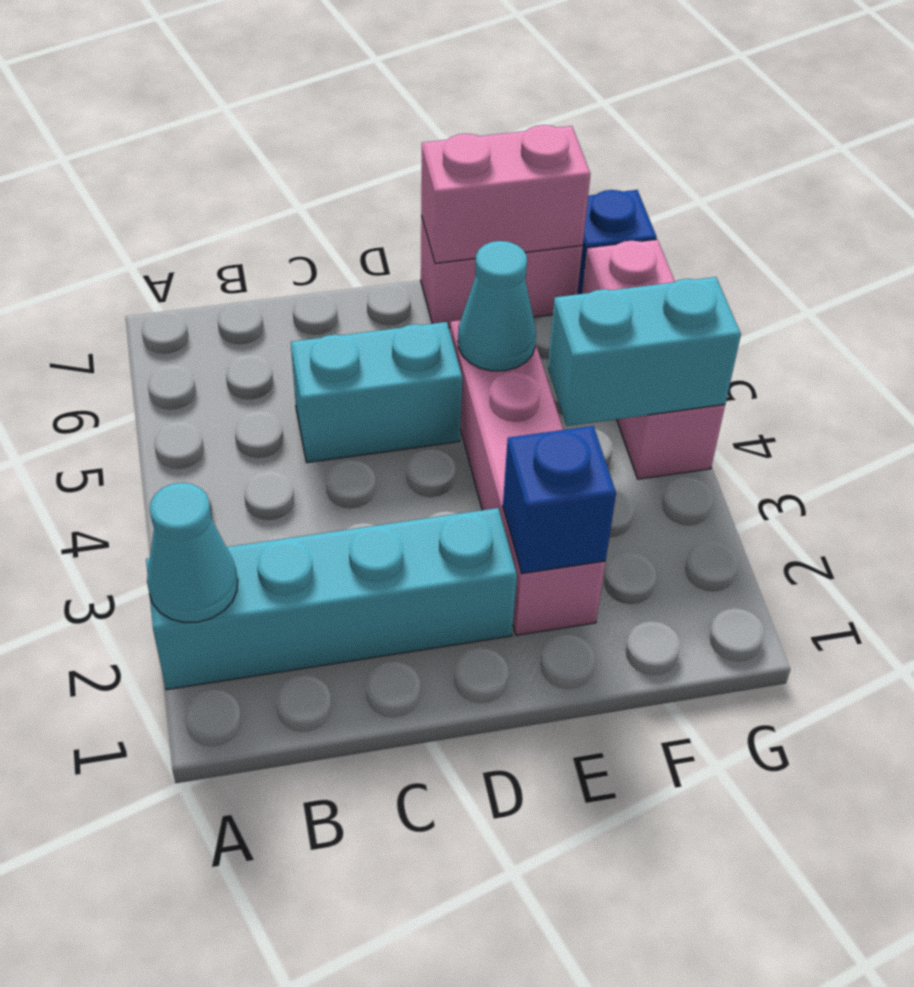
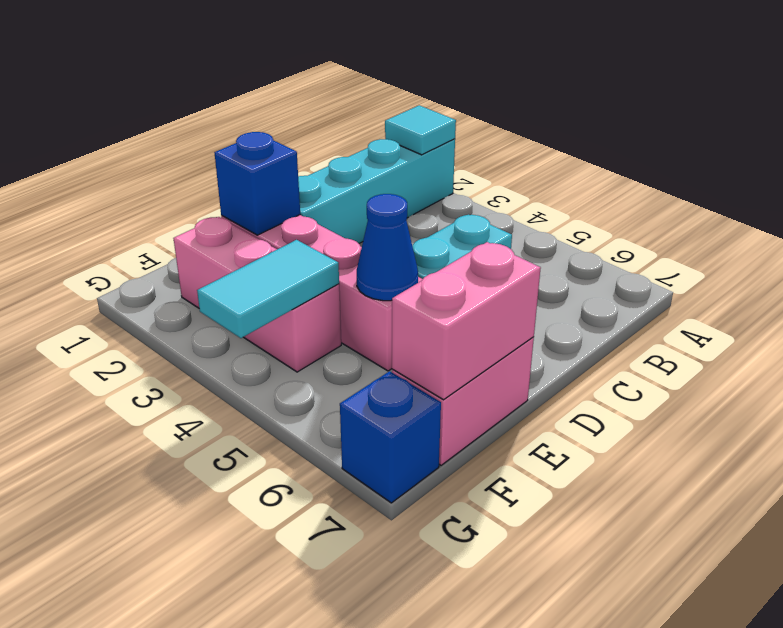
cyan cone A2 level 2 -> cyan tile A2 level 2
cyan cone E5 level 2 -> blue cone E5 level 2
cyan brick F4:G4 level 2 -> cyan tile F4:G4 level 2
pink brick G4:G6 level 1 -> pink brick F2:F4 level 1

